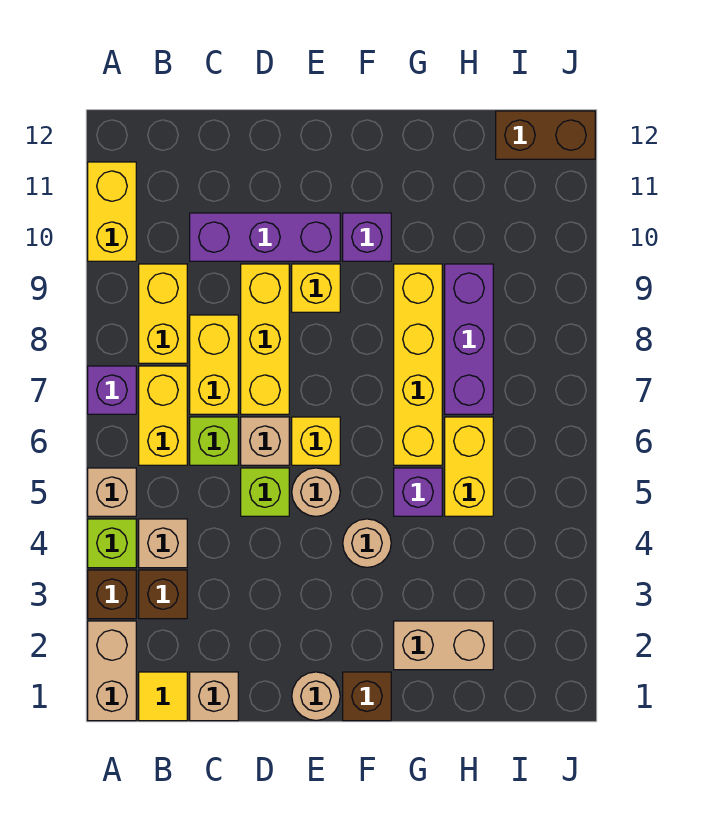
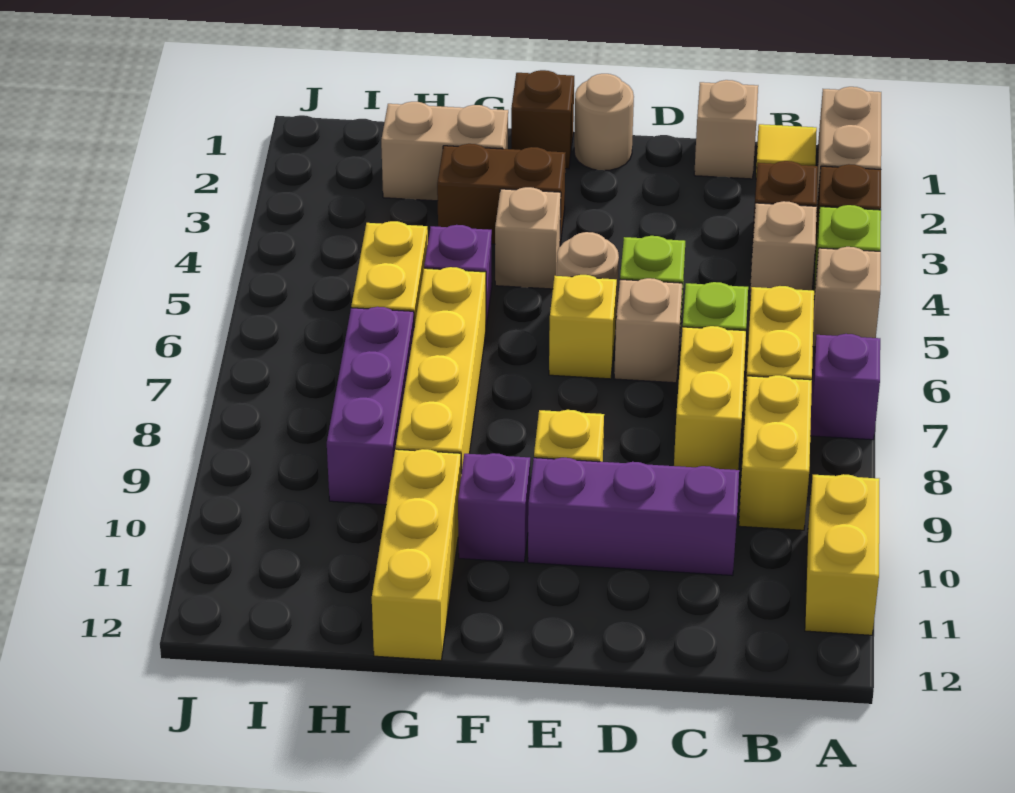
yellow brick D7:D9 level 1 -> yellow brick G10:G12 level 1
tan round brick F4 level 1 -> tan brick F4 level 1
brown brick I12:J12 level 1 -> brown brick F3:G3 level 1

